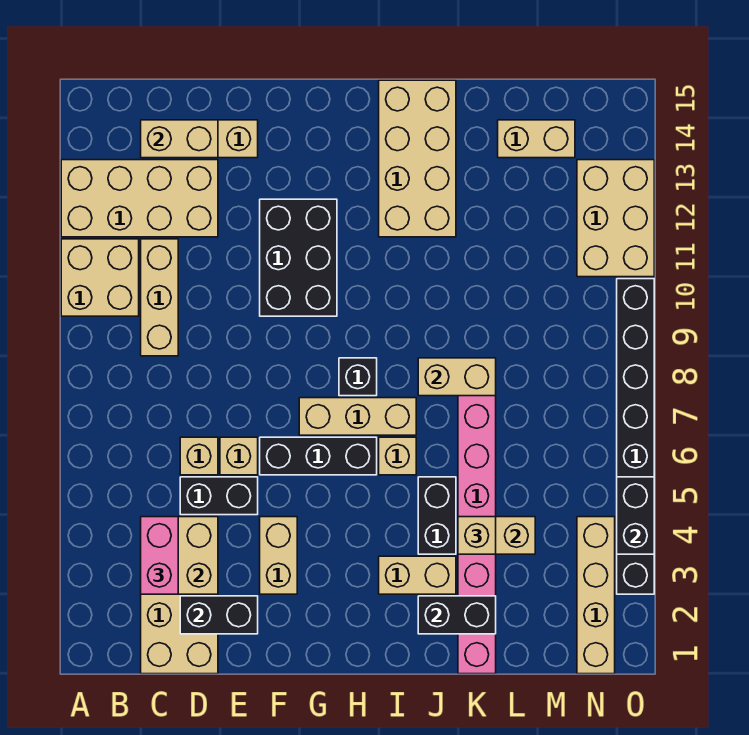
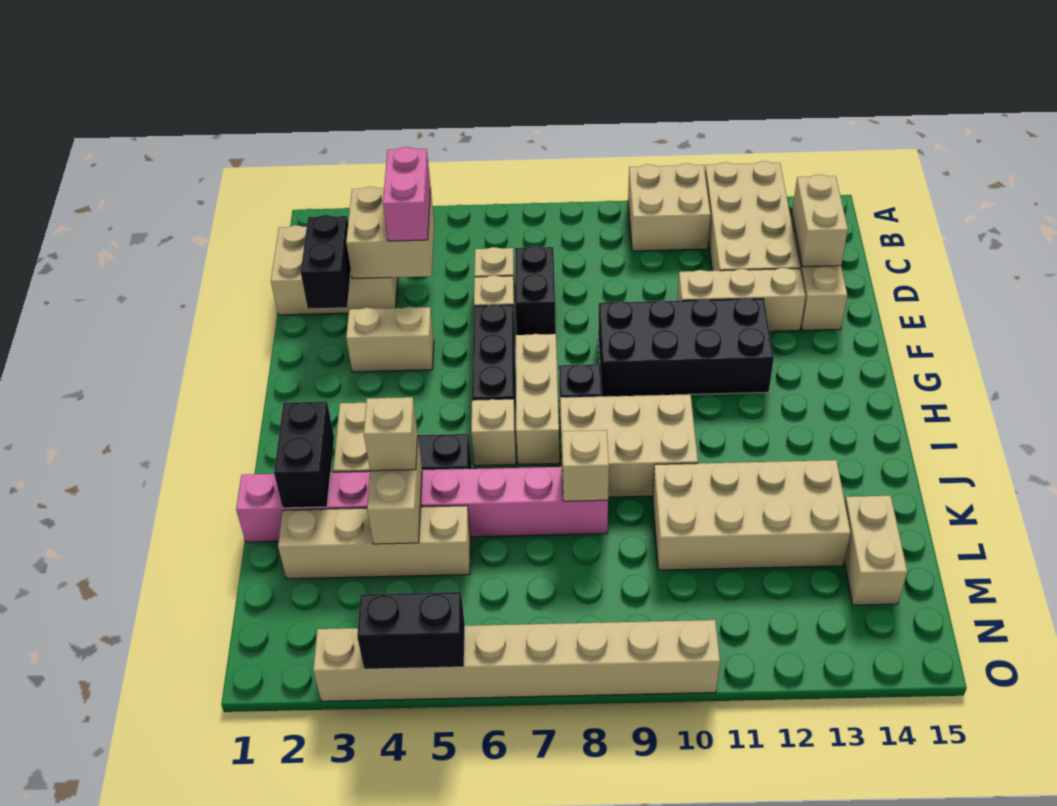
pink brick C3:C4 level 3 -> pink brick C4:D4 level 3
tan brick C9:C11 level 1 -> tan brick E11:E13 level 1
black brick D5:E5 level 1 -> black brick D7:E7 level 1
black brick F10:G12 level 1 -> black brick F9:G12 level 1
tan brick I12:J15 level 1 -> tan brick K10:L13 level 1
tan brick J8:K8 level 2 -> tan brick K8 level 2
tan brick N1:N4 level 1 -> tan brick L2:L5 level 1
tan brick N11:O13 level 1 -> tan brick I8:J10 level 1
black brick O3:O10 level 1 -> tan brick O3:O10 level 1

